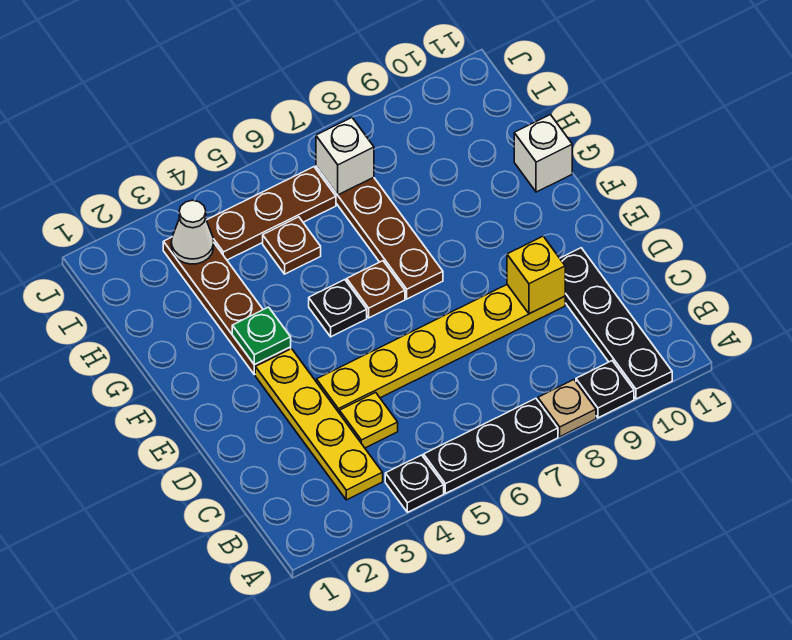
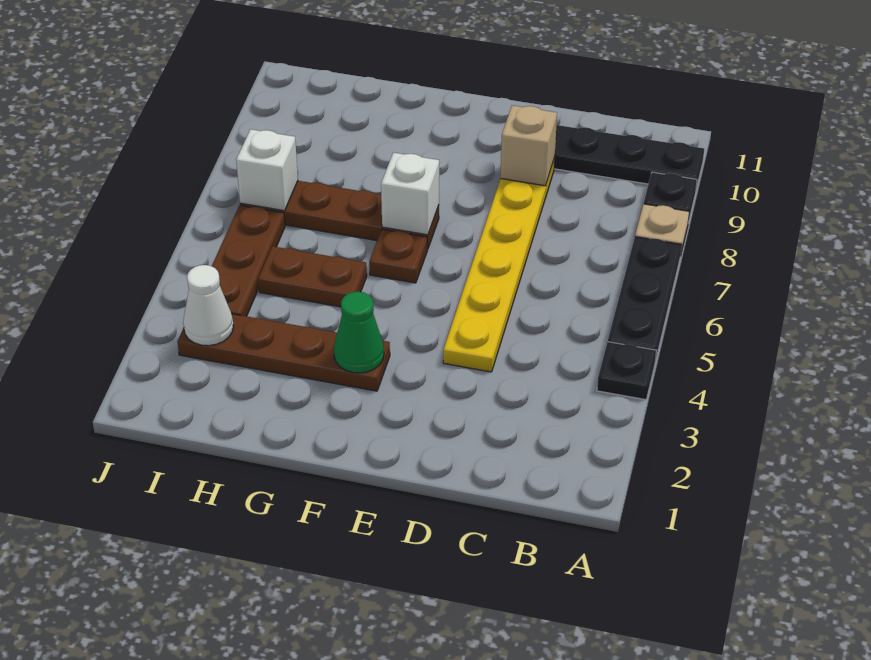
yellow plate B3:E3 level 1 -> none
yellow plate C4 level 1 -> none
yellow brick D9 level 2 -> tan brick D9 level 2
green plate F3 level 2 -> green cone F3 level 2
black plate F5 level 1 -> none
white brick G11 level 1 -> white brick F7 level 2
brown plate H5 level 1 -> brown plate G5:H5 level 1

